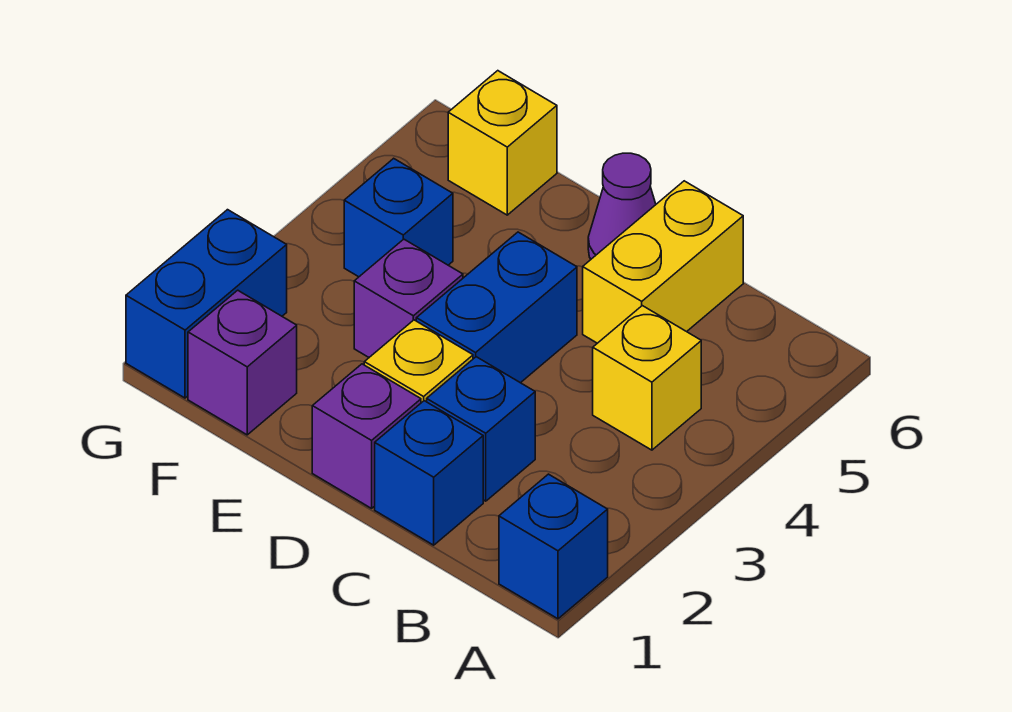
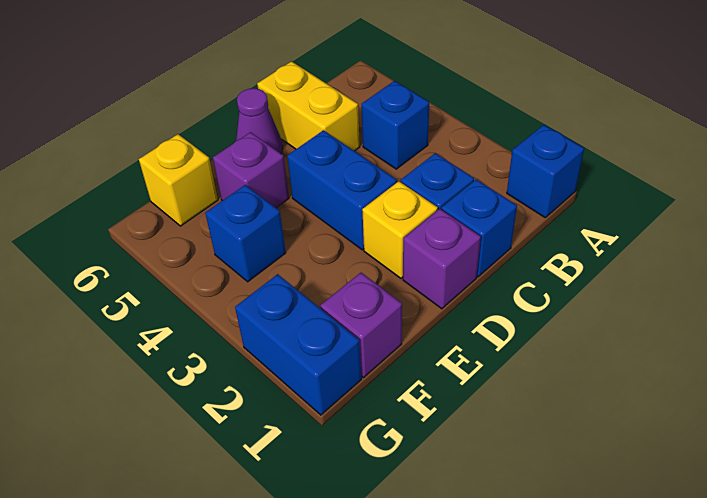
yellow brick B4 level 1 -> blue brick B4 level 1
purple brick E3 level 1 -> purple brick E5 level 1

